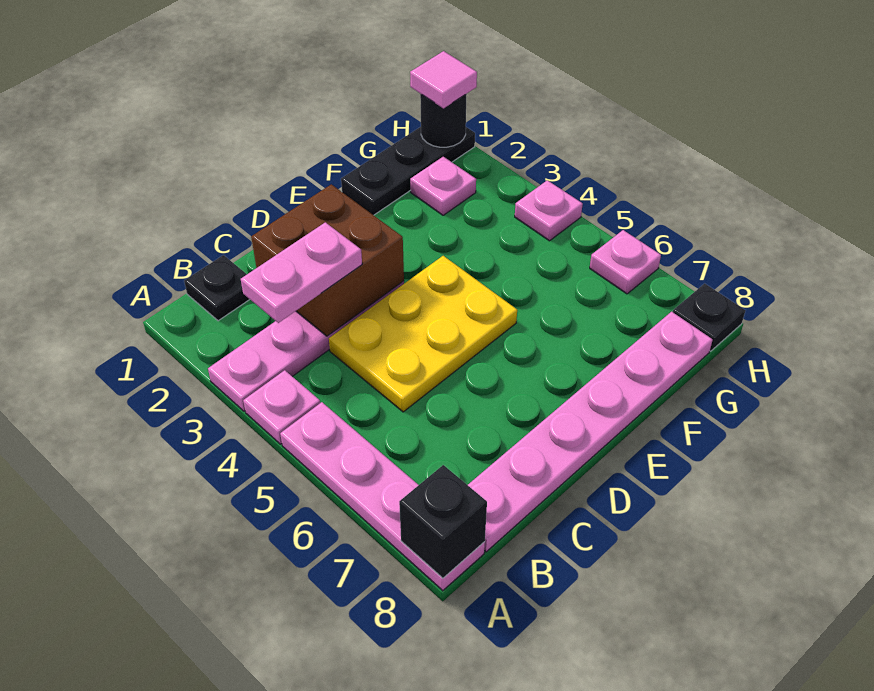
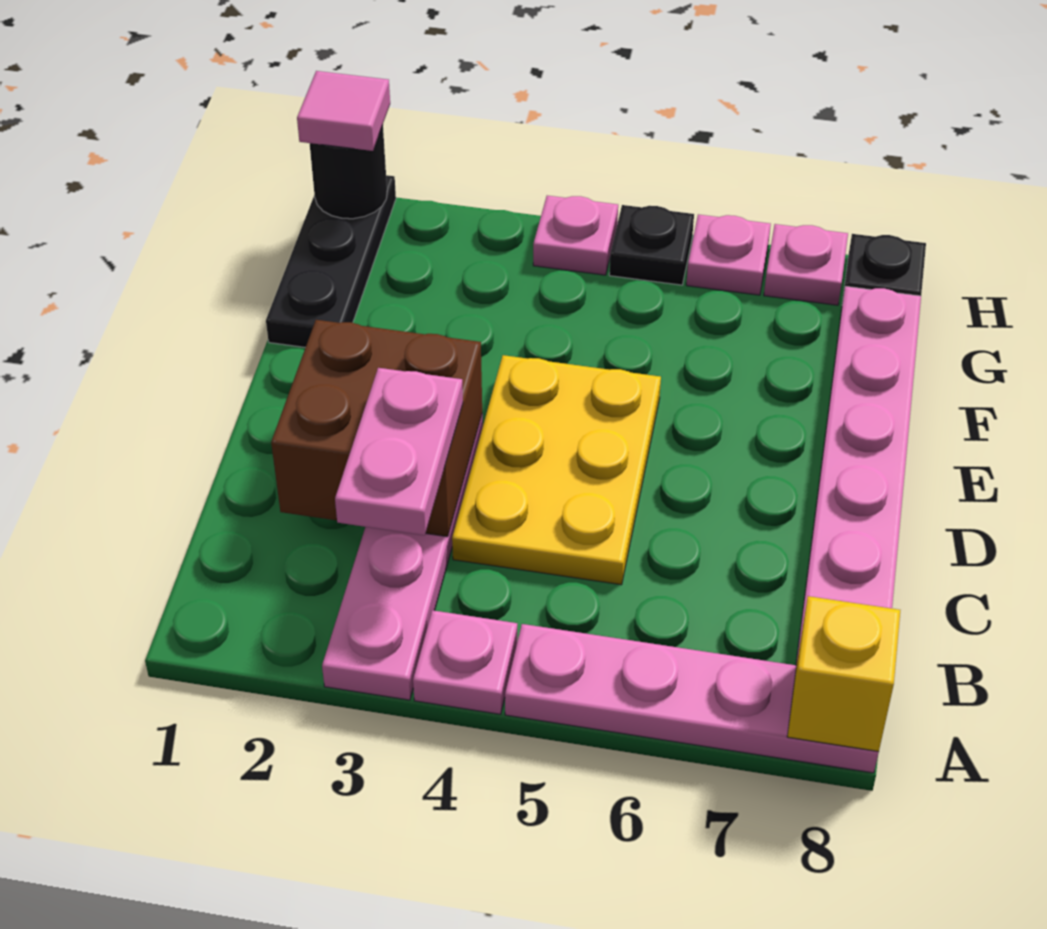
black brick A8 level 2 -> yellow brick A8 level 2
black plate B1 level 1 -> black plate H5 level 1
pink plate G2 level 1 -> pink plate H7 level 1

